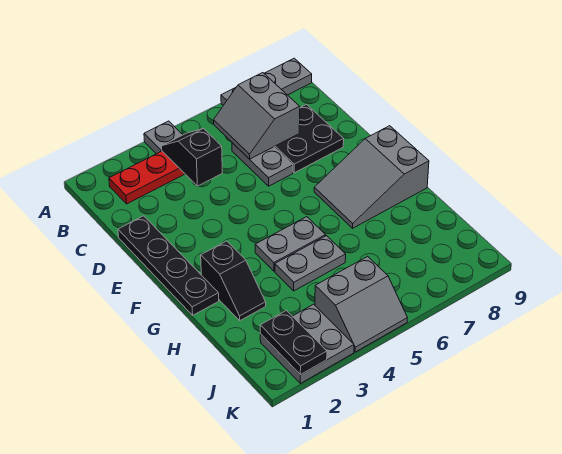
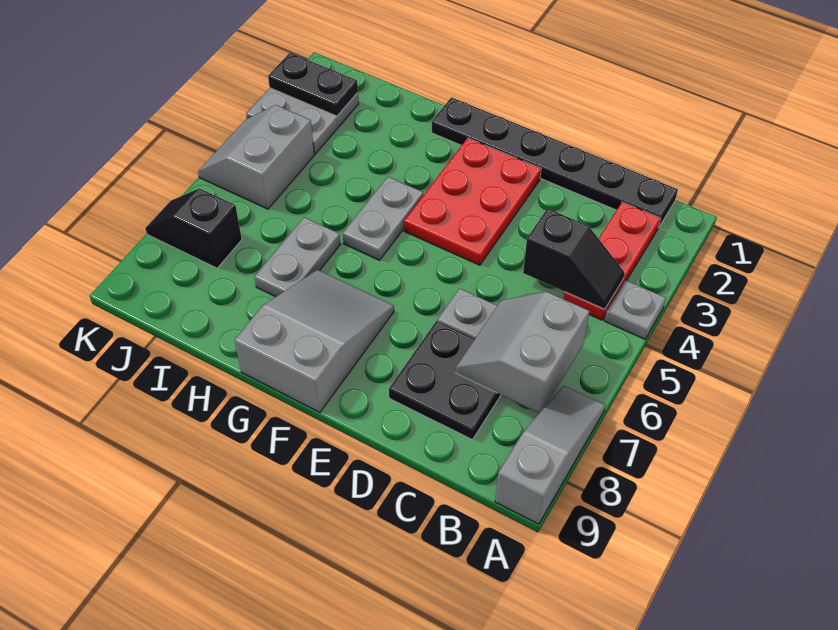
grey plate A7:A9 level 1 -> grey slope A7:A9 level 1 top 9
grey slope B6:C7 level 2 top 7 -> grey slope B6:C7 level 2 top B
black plate D1:G1 level 1 -> black plate B1:G1 level 1
none -> red plate E2:F4 level 1
black slope G2:H2 level 1 top G -> black slope J7:K7 level 1 top J
grey plate H4:H5 level 1 -> grey plate H6:H7 level 1

